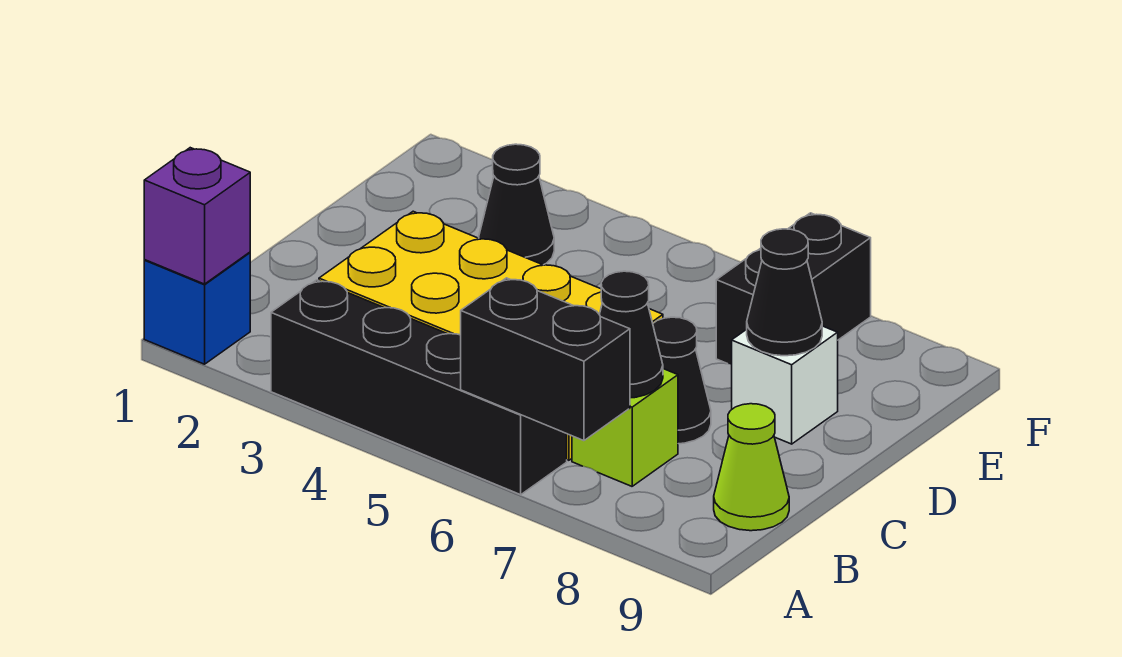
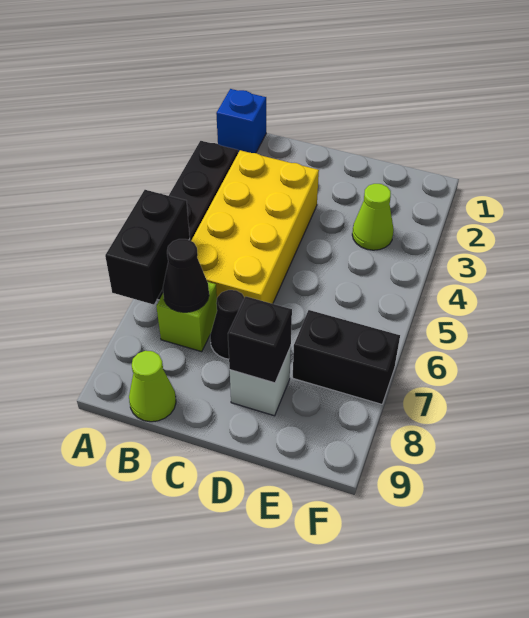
purple brick A1 level 2 -> none
black cone D8 level 2 -> black brick D8 level 2
black cone E3 level 1 -> lime cone E3 level 1

